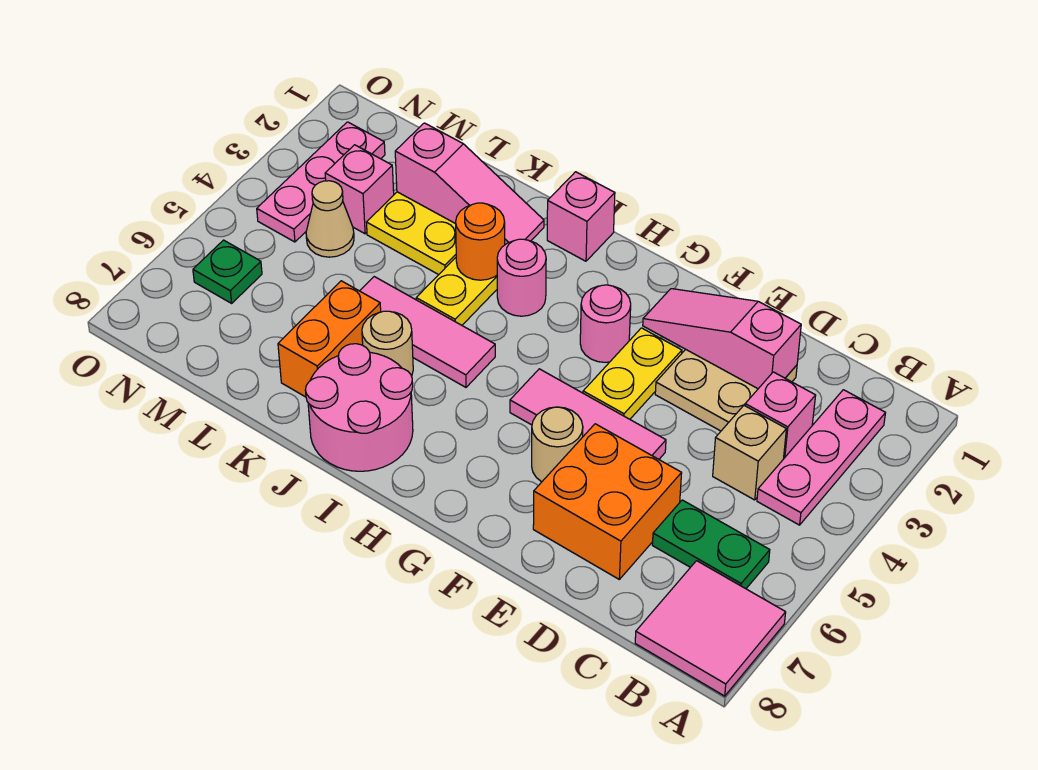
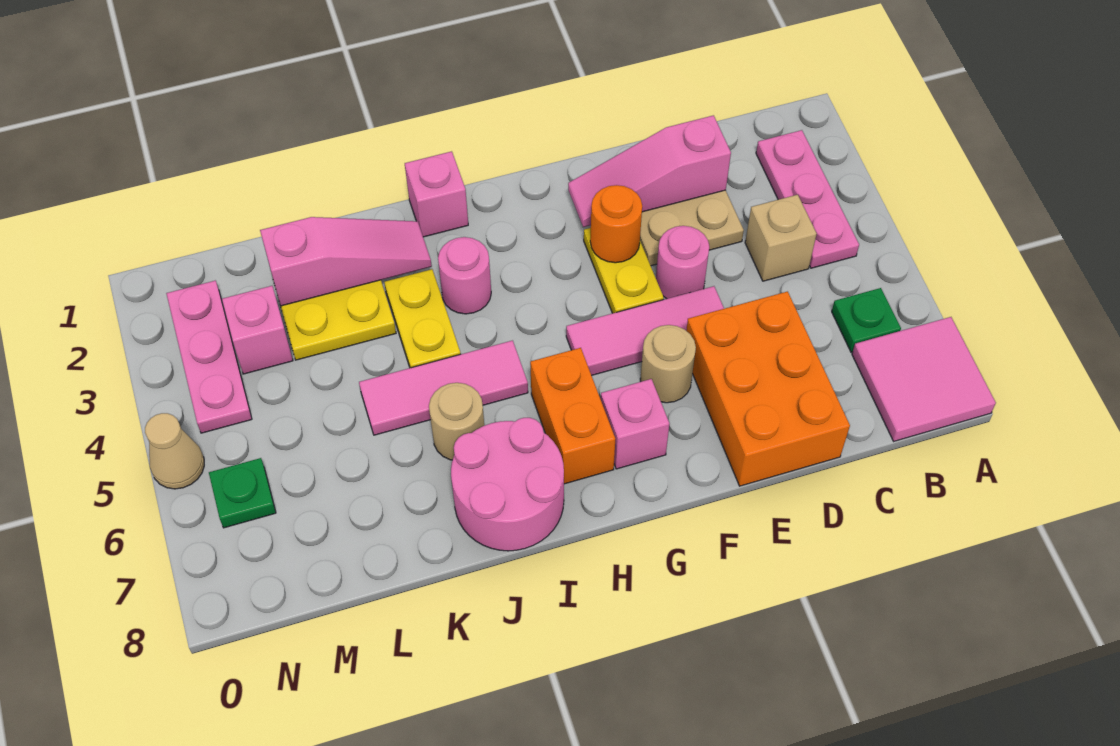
green plate B6:C6 level 1 -> green plate B6 level 1
pink brick C3 level 1 -> pink brick G7 level 1
orange brick D6:E7 level 1 -> orange brick D6:E8 level 1
pink round brick G3 level 1 -> pink round brick E4 level 1
orange round brick J3 level 2 -> orange round brick F3 level 2
orange brick K6:K7 level 1 -> orange brick H6:H7 level 1
tan cone M4 level 1 -> tan cone O5 level 1

